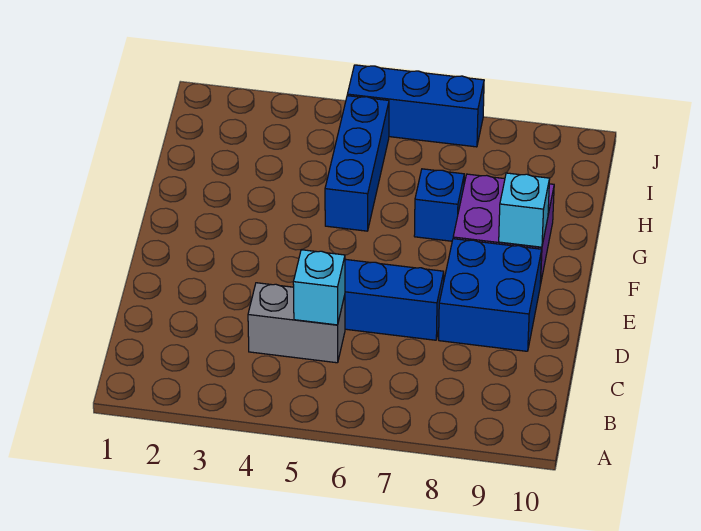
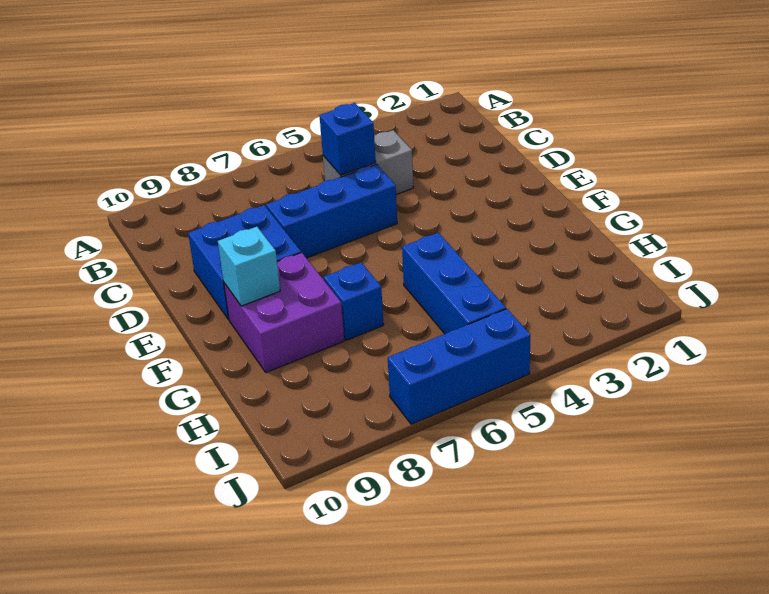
cyan brick C5 level 2 -> blue brick C5 level 2

